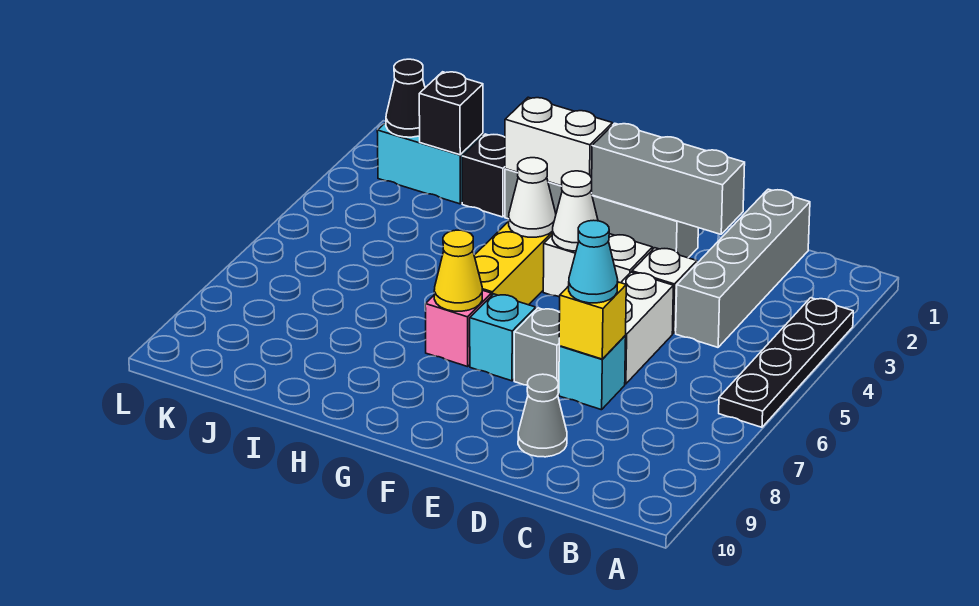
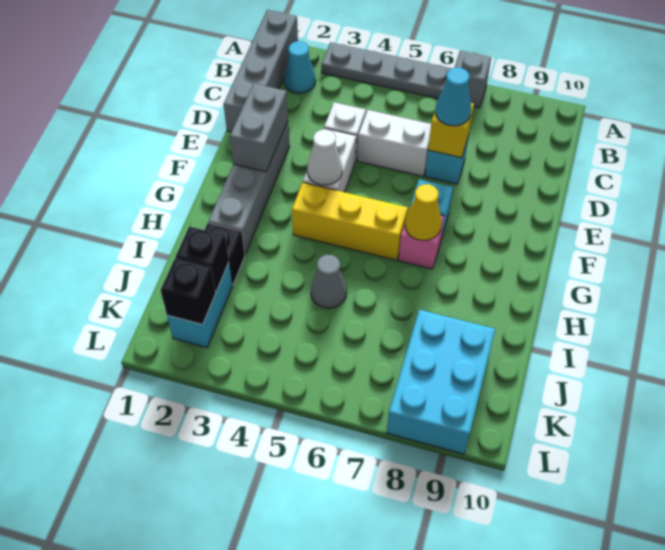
black plate A3:A6 level 1 -> grey plate A3:A6 level 1
none -> cyan cone B2 level 1
grey brick C1:C4 level 1 -> grey brick A1:D1 level 1
grey brick D2:F2 level 2 -> grey brick E2:F2 level 2
grey cone D9 level 1 -> grey cone I5 level 1
grey brick E7 level 1 -> grey brick A7 level 1
white brick G2:H2 level 2 -> none
white cone G4 level 2 -> none
none -> cyan brick J8:L9 level 1
black cone K2 level 2 -> black brick K2 level 2

